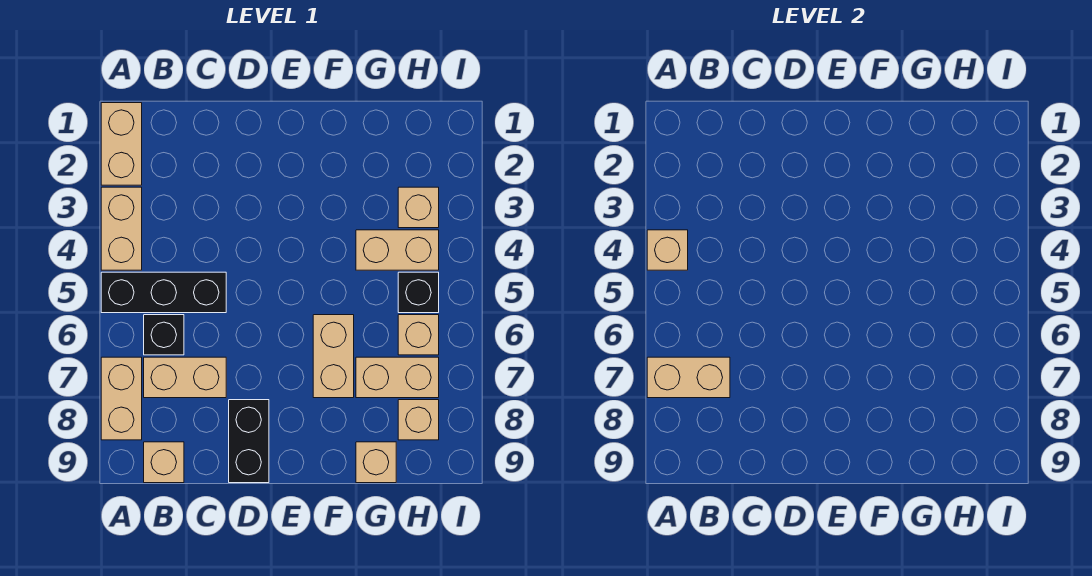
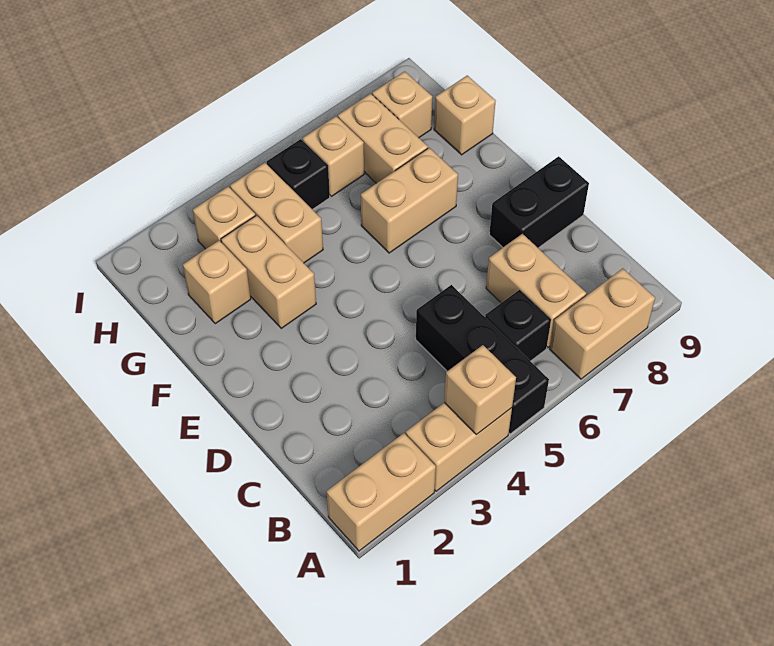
tan brick A7:B7 level 2 -> tan brick F3:G3 level 1
tan brick B9 level 1 -> tan brick G2 level 1

